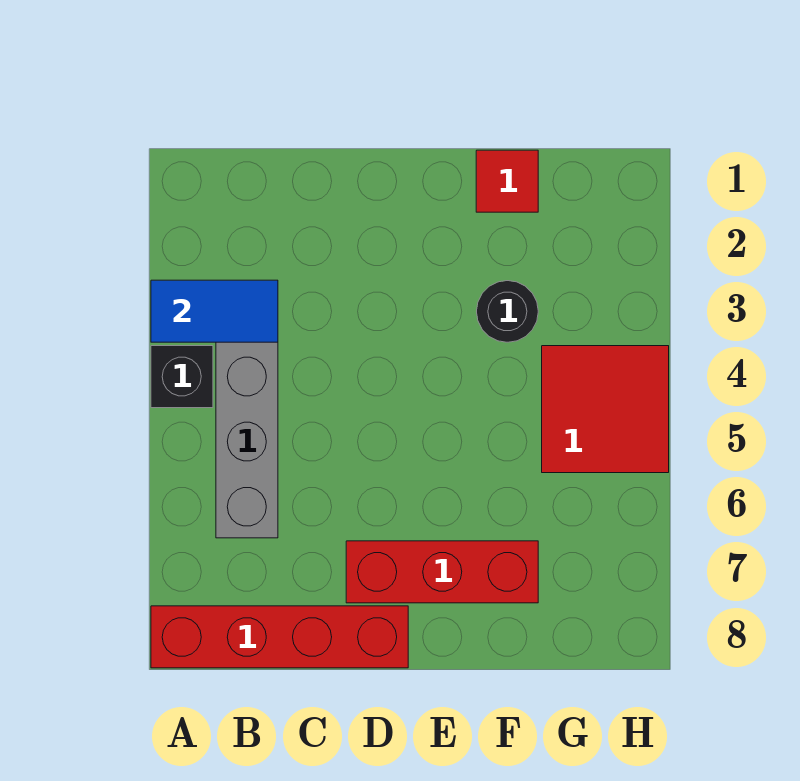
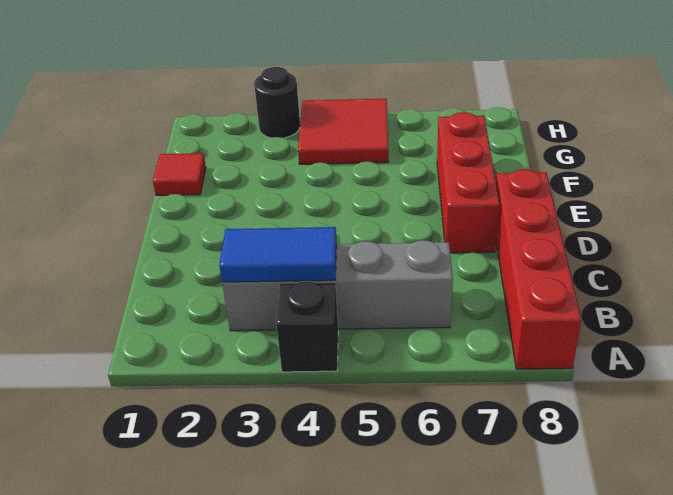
blue tile A3:B3 level 2 -> blue tile B3:B4 level 2
black round brick F3 level 1 -> black round brick H3 level 1

